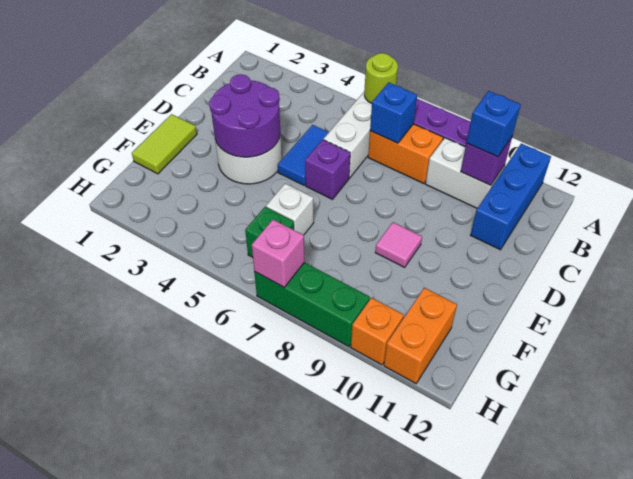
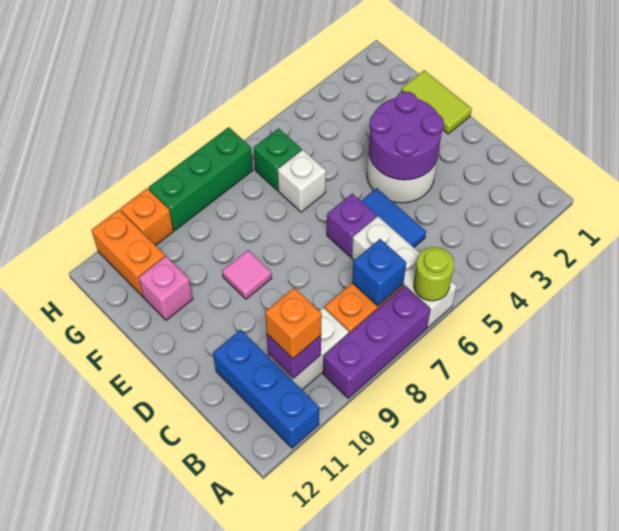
blue brick B10 level 3 -> orange brick B10 level 3
pink brick H7 level 2 -> pink brick F11 level 1

